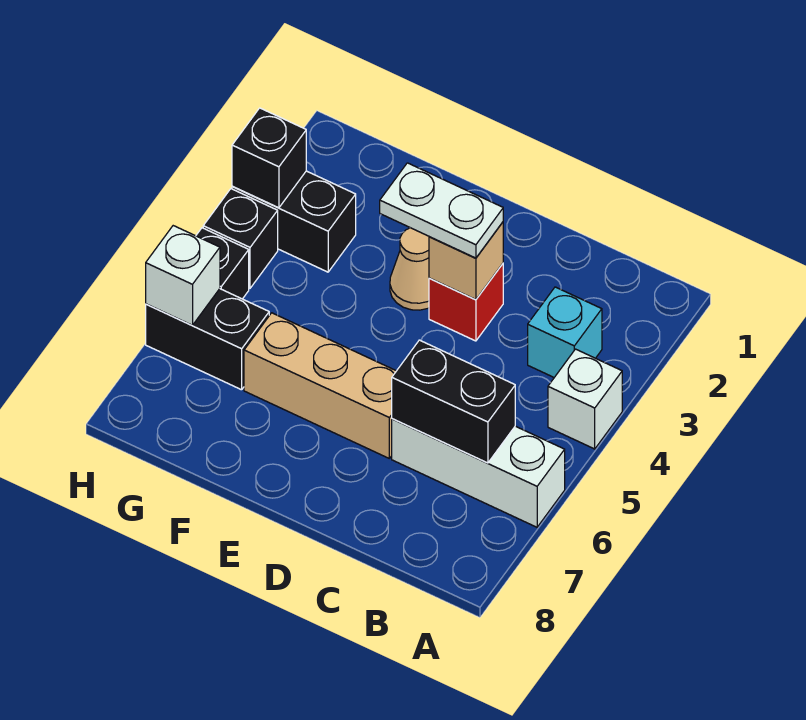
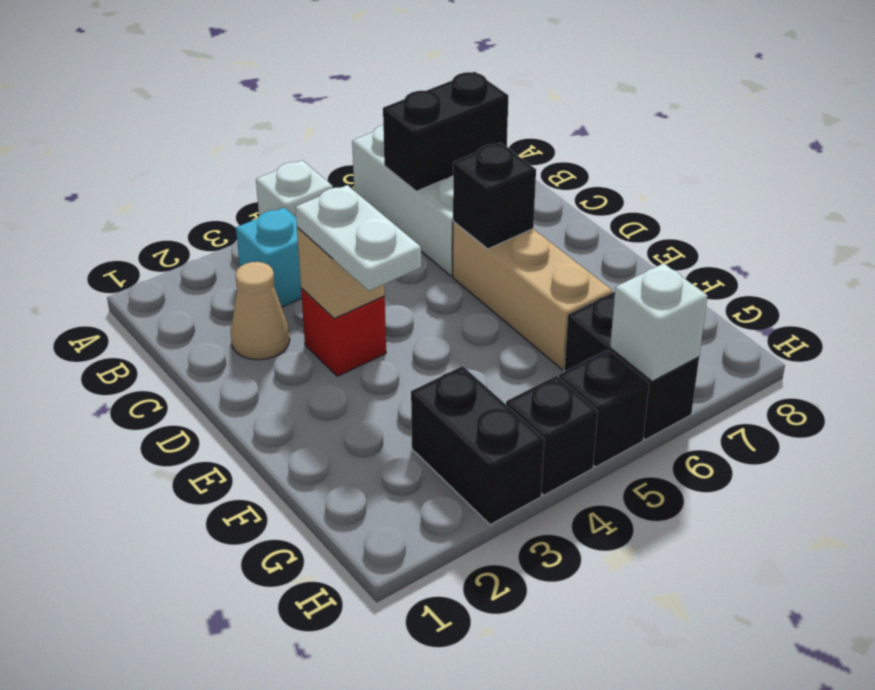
black brick B6:C6 level 2 -> black brick B6:B7 level 2
tan cone E3 level 1 -> tan cone C2 level 1
black brick H3 level 2 -> black brick D6 level 2

